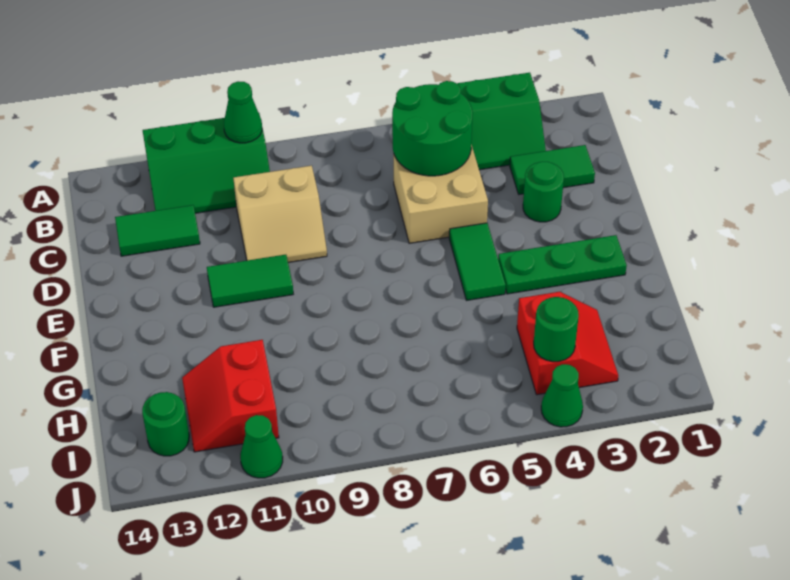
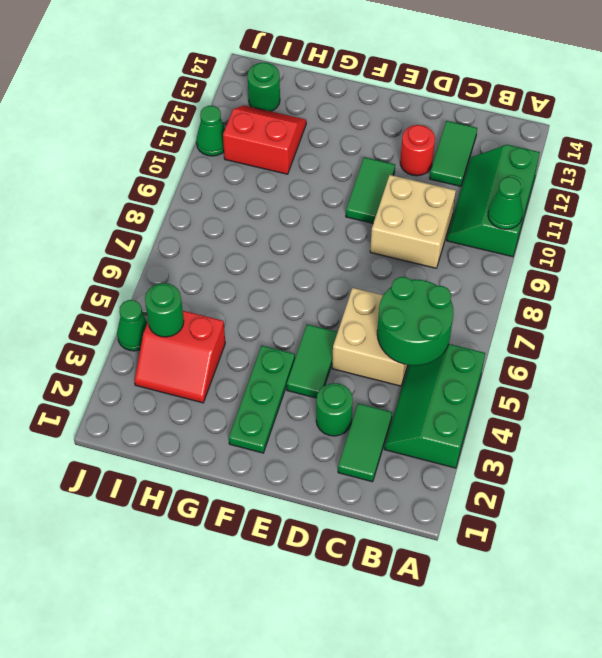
tan slope C9:D10 level 1 top C -> tan brick C9:D10 level 1
none -> red round brick D12 level 1
green tile E5:F5 level 1 -> green tile E4:E5 level 1

